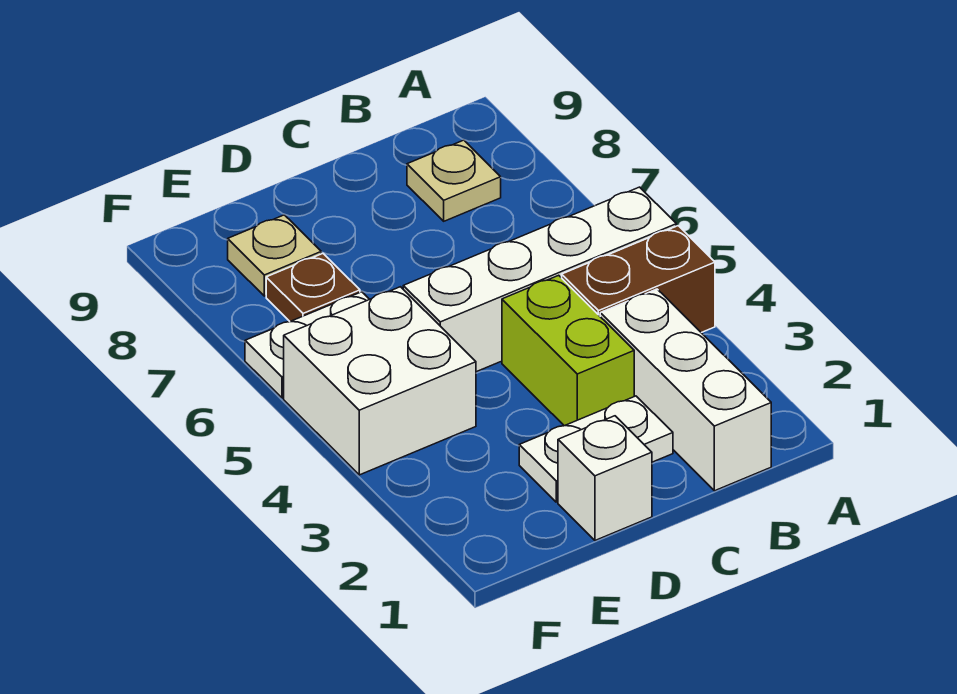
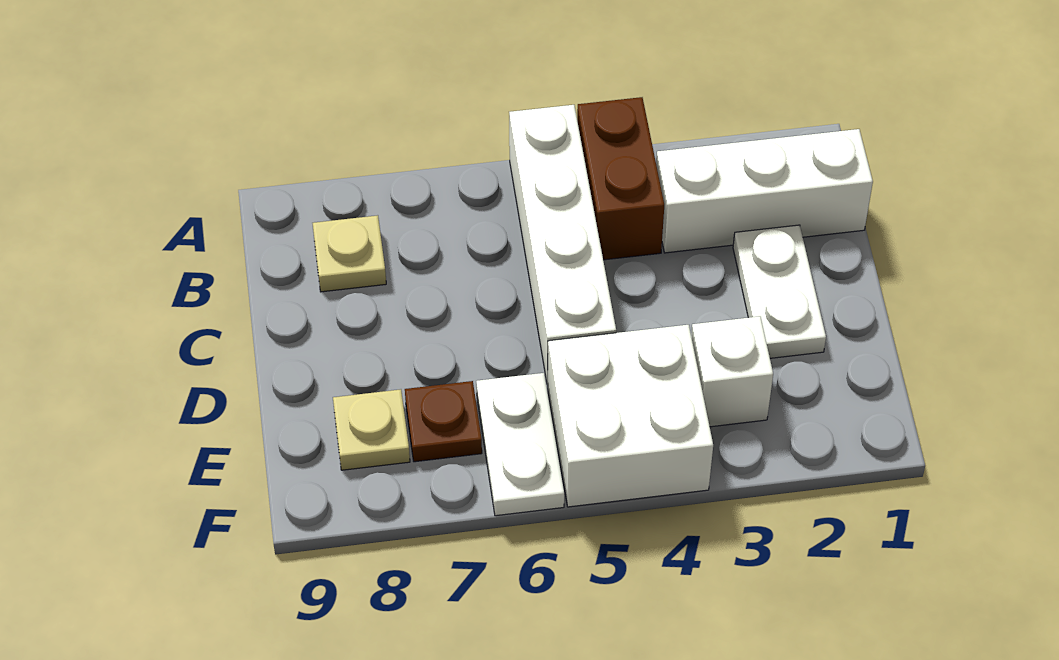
lime brick C3:C4 level 1 -> none
white brick D1 level 1 -> white brick E3 level 1

